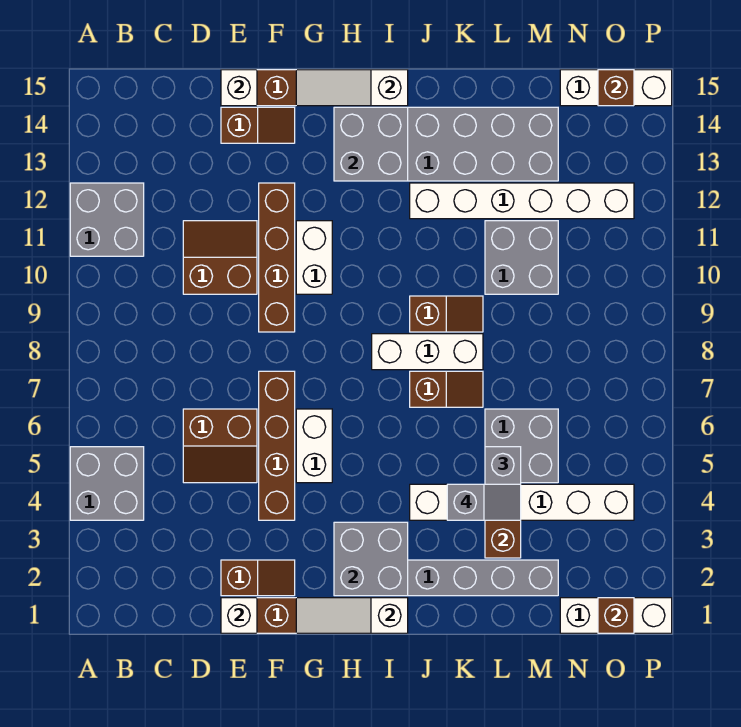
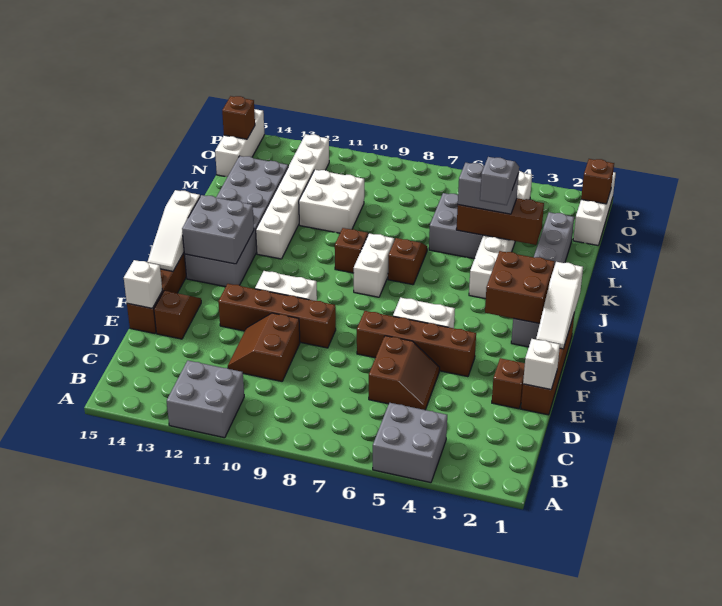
grey brick H2:I3 level 2 -> brown brick H2:I3 level 2
white brick I8:K8 level 1 -> white brick I8:J8 level 1
grey brick L10:M11 level 1 -> white brick L10:M11 level 1

